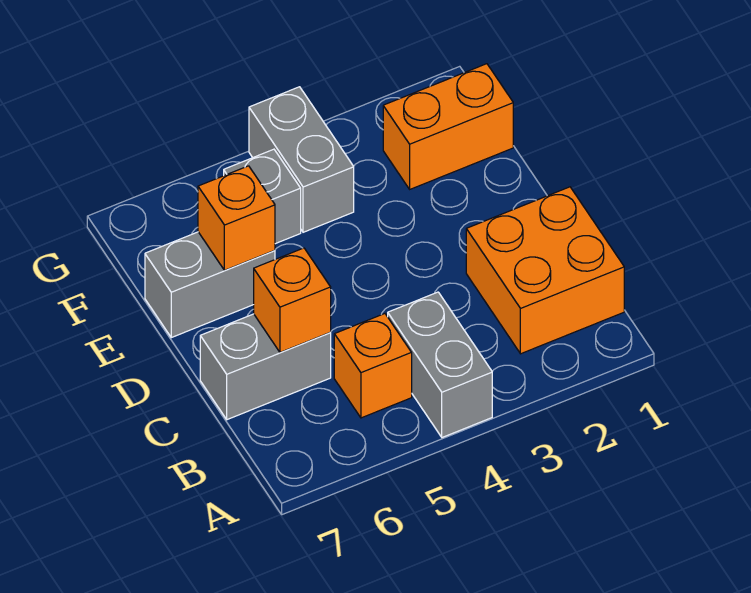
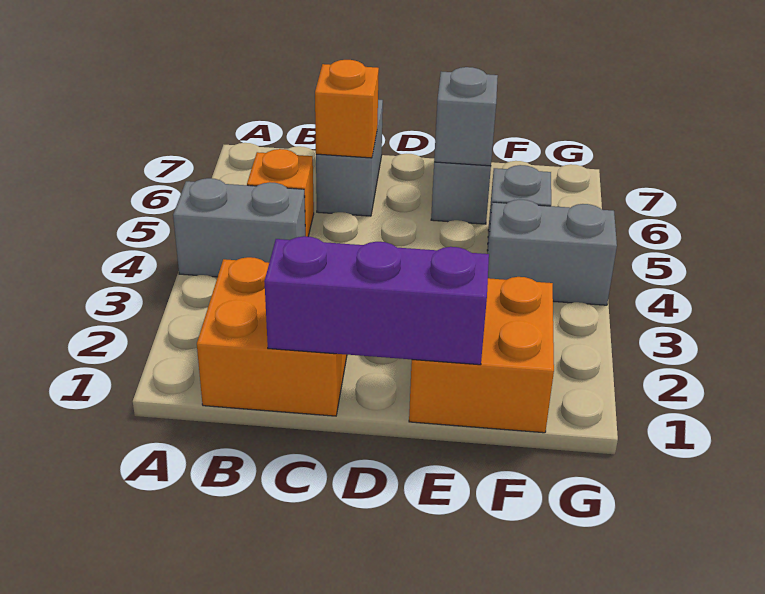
none -> purple brick C1:E1 level 2
orange brick E6 level 2 -> grey brick E6 level 2
orange brick F1:F2 level 1 -> orange brick E1:F2 level 1

